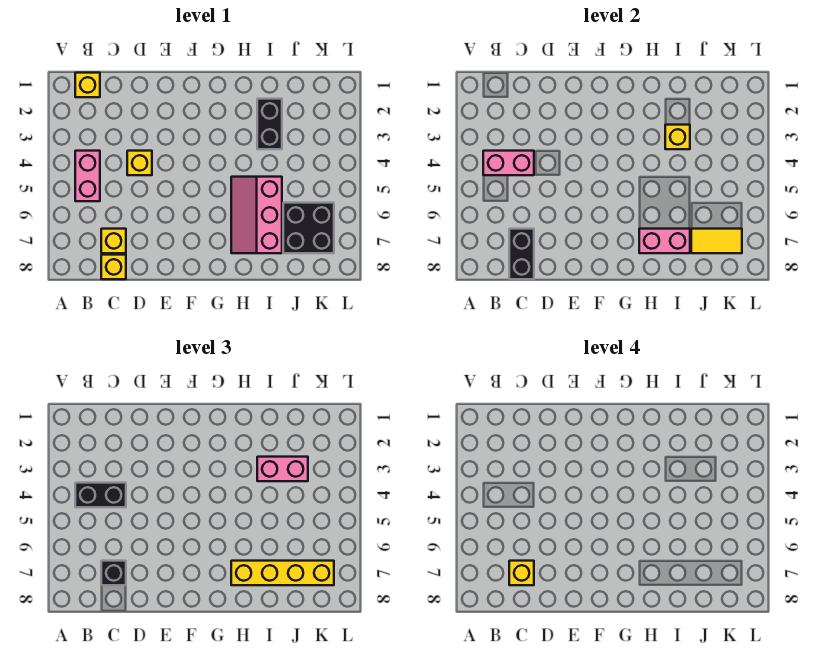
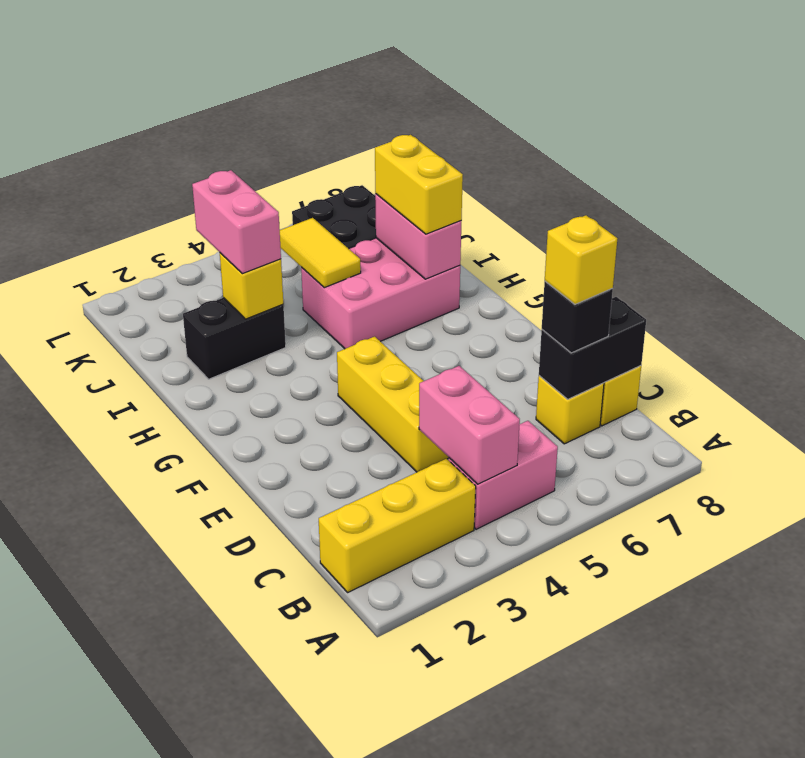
yellow brick B1 level 1 -> yellow brick B1:B3 level 1
black brick B4:C4 level 3 -> none
yellow brick D4 level 1 -> yellow brick D4:F4 level 1
pink slope H5:I7 level 1 top I -> pink brick H5:I7 level 1
yellow brick H7:K7 level 3 -> yellow brick H7:I7 level 3
yellow tile J7:K7 level 2 -> yellow tile I5:J5 level 2

